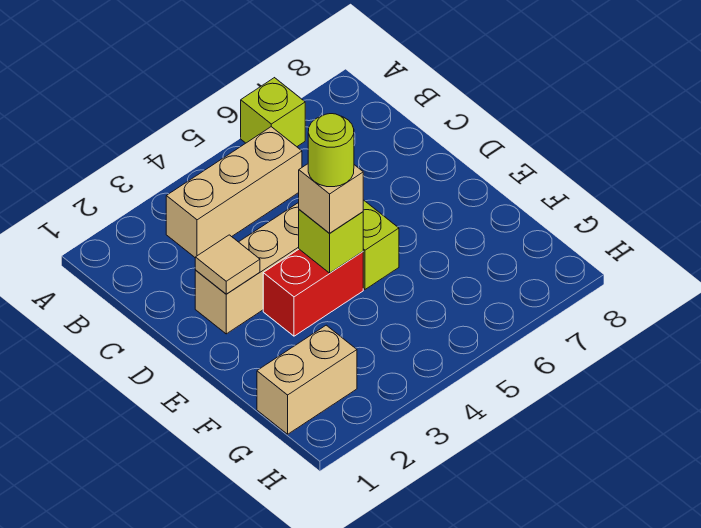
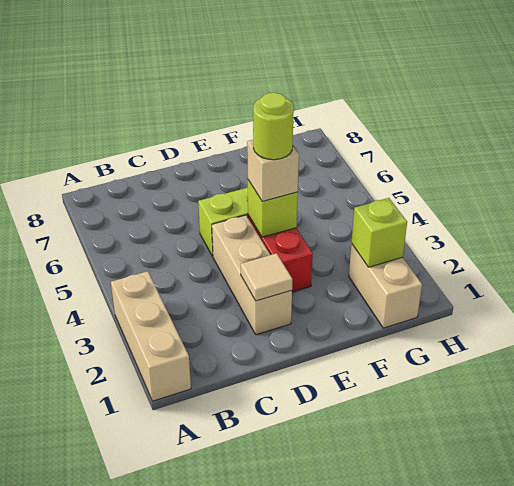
lime brick A6 level 1 -> lime brick G2 level 2
tan brick B3:B5 level 1 -> tan brick A1:A3 level 1

